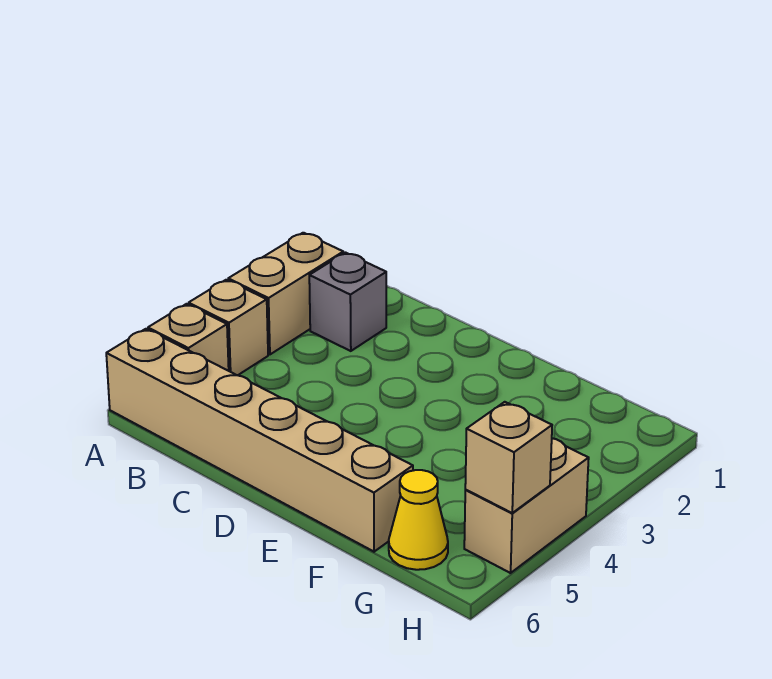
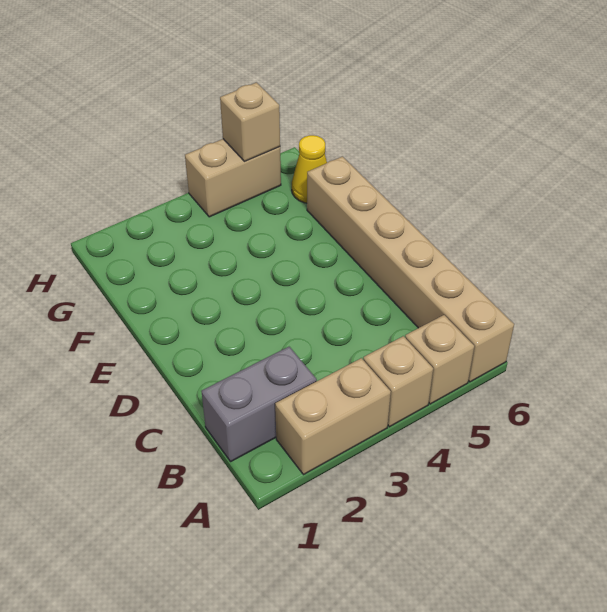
grey brick B2 level 1 -> grey brick B1:B2 level 1

